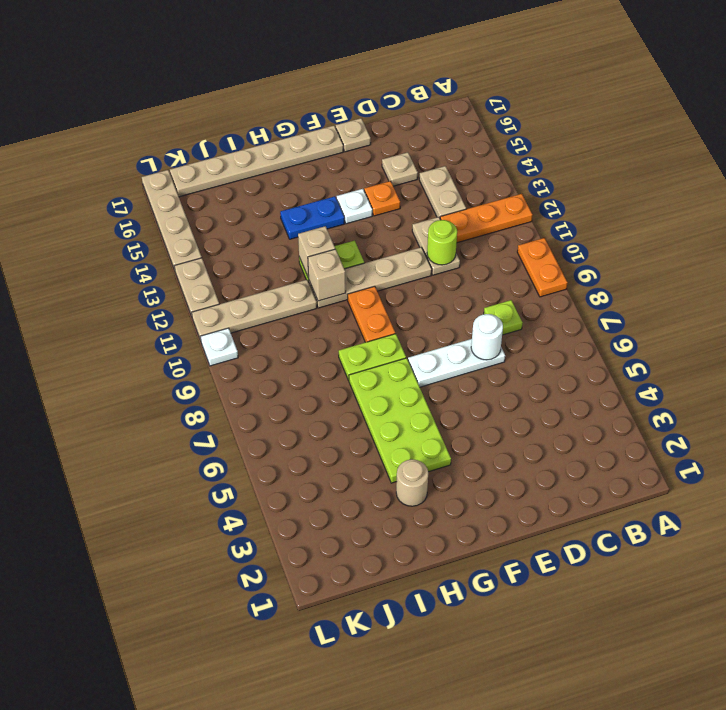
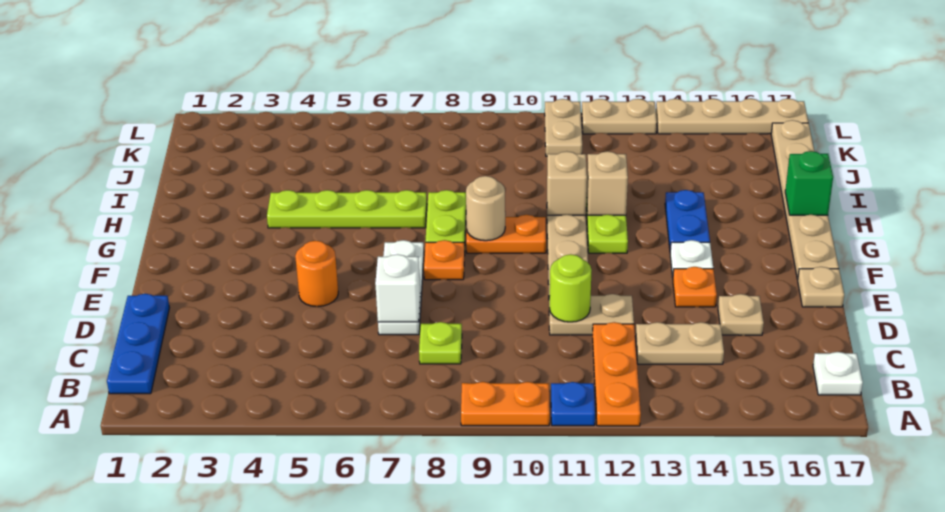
none -> blue plate A11 level 1
none -> blue plate B1:D1 level 1
white round brick D7 level 2 -> white brick D7 level 2
none -> orange round brick E5 level 1
none -> orange plate F8 level 1
lime plate G4:H7 level 1 -> lime plate H4:H7 level 1
tan round brick H3 level 1 -> tan round brick G9 level 2
none -> green brick H17 level 2
tan plate I11:L11 level 1 -> tan plate K11:L11 level 1
white plate L10 level 1 -> white plate B17 level 1

